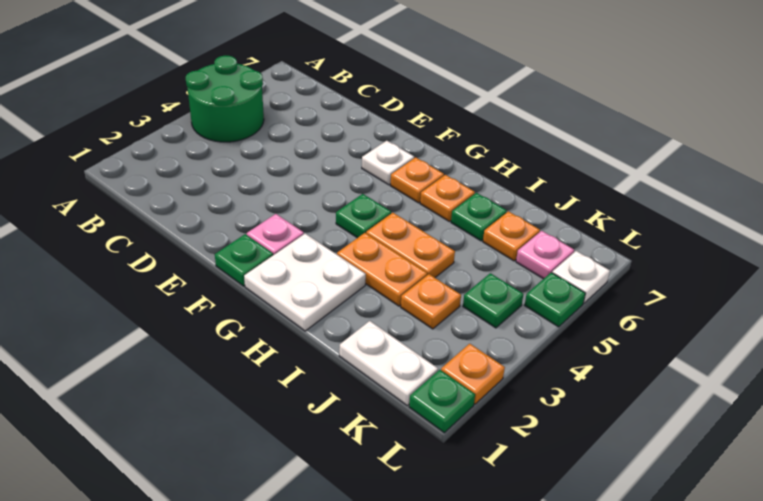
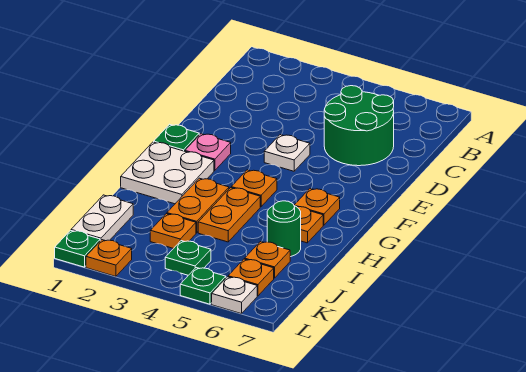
green round brick A4:B5 level 1 -> green round brick C5:D6 level 1
white plate F6 level 1 -> white plate E4 level 1
green plate G4 level 1 -> orange plate G4 level 1
green plate I6 level 1 -> green round brick I6 level 1
pink plate K6 level 1 -> orange plate K6 level 1

